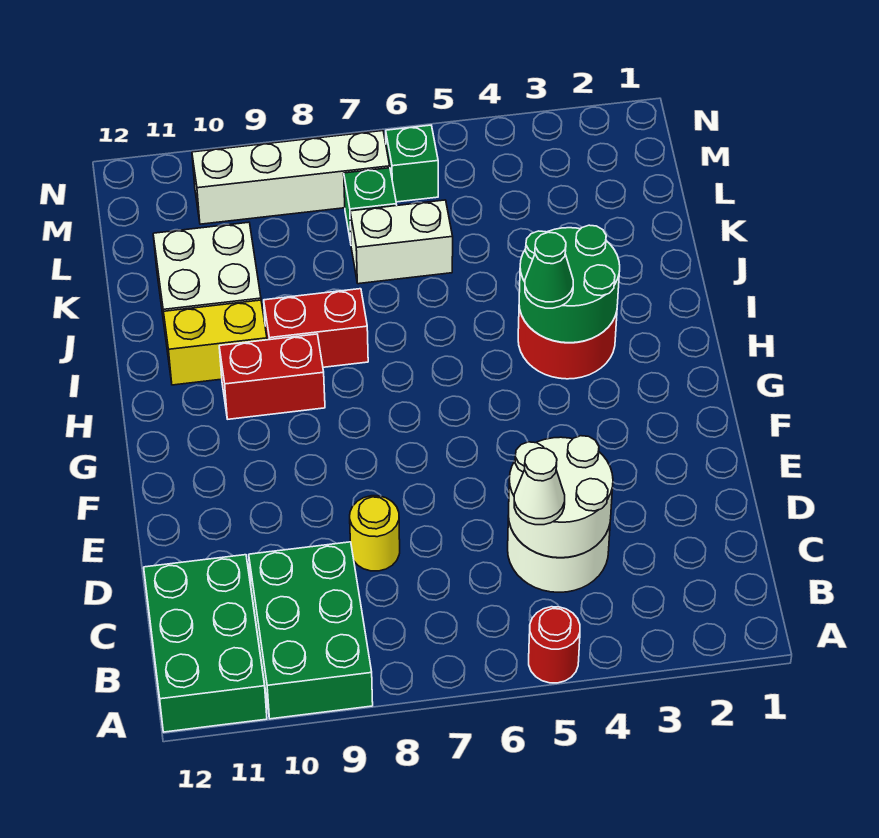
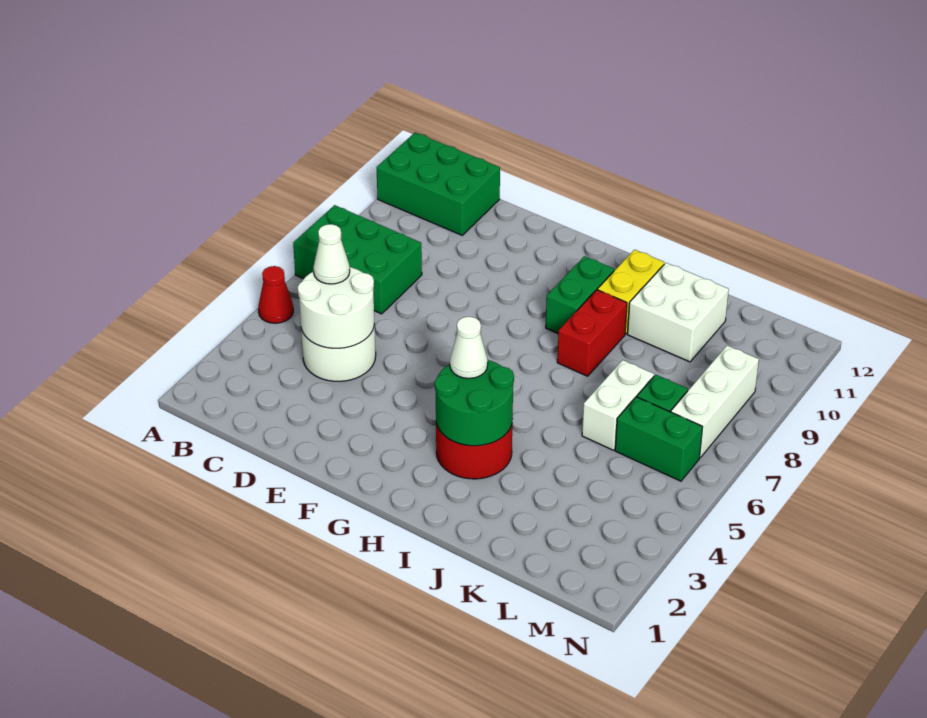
red round brick A5 level 1 -> red cone A5 level 1
green brick A9:C10 level 1 -> green brick A7:C8 level 1
yellow round brick D8 level 1 -> none
green cone H4 level 3 -> white cone H4 level 3
red brick H9:H10 level 1 -> green brick H9:H10 level 1
green brick M6 level 1 -> green brick L6:M6 level 1
white brick M7:M10 level 1 -> white brick M7:M9 level 1

